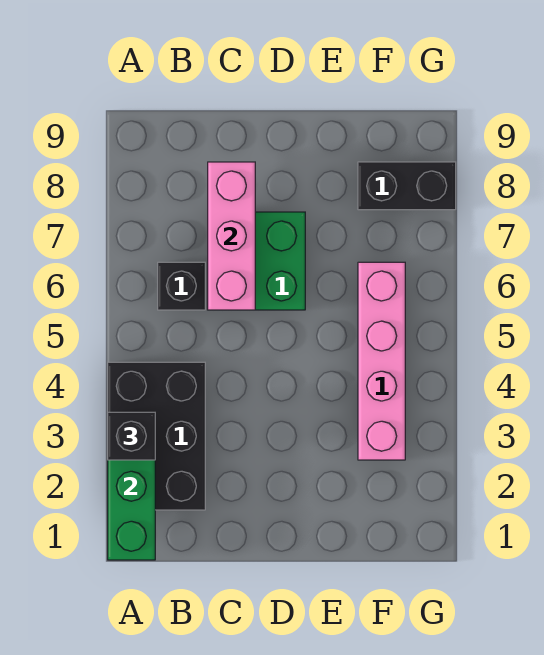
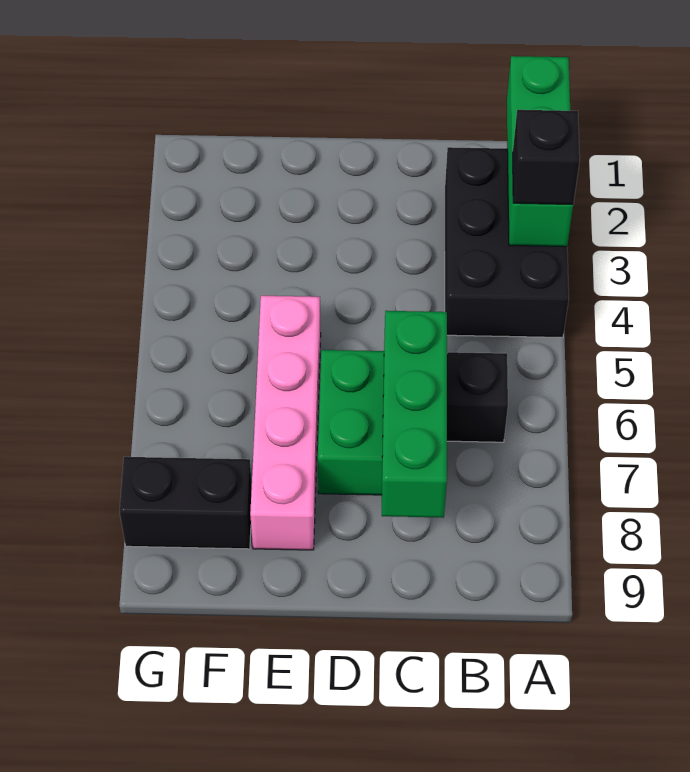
pink brick C6:C8 level 2 -> green brick C6:C8 level 2
pink brick F3:F6 level 1 -> pink brick E5:E8 level 1

